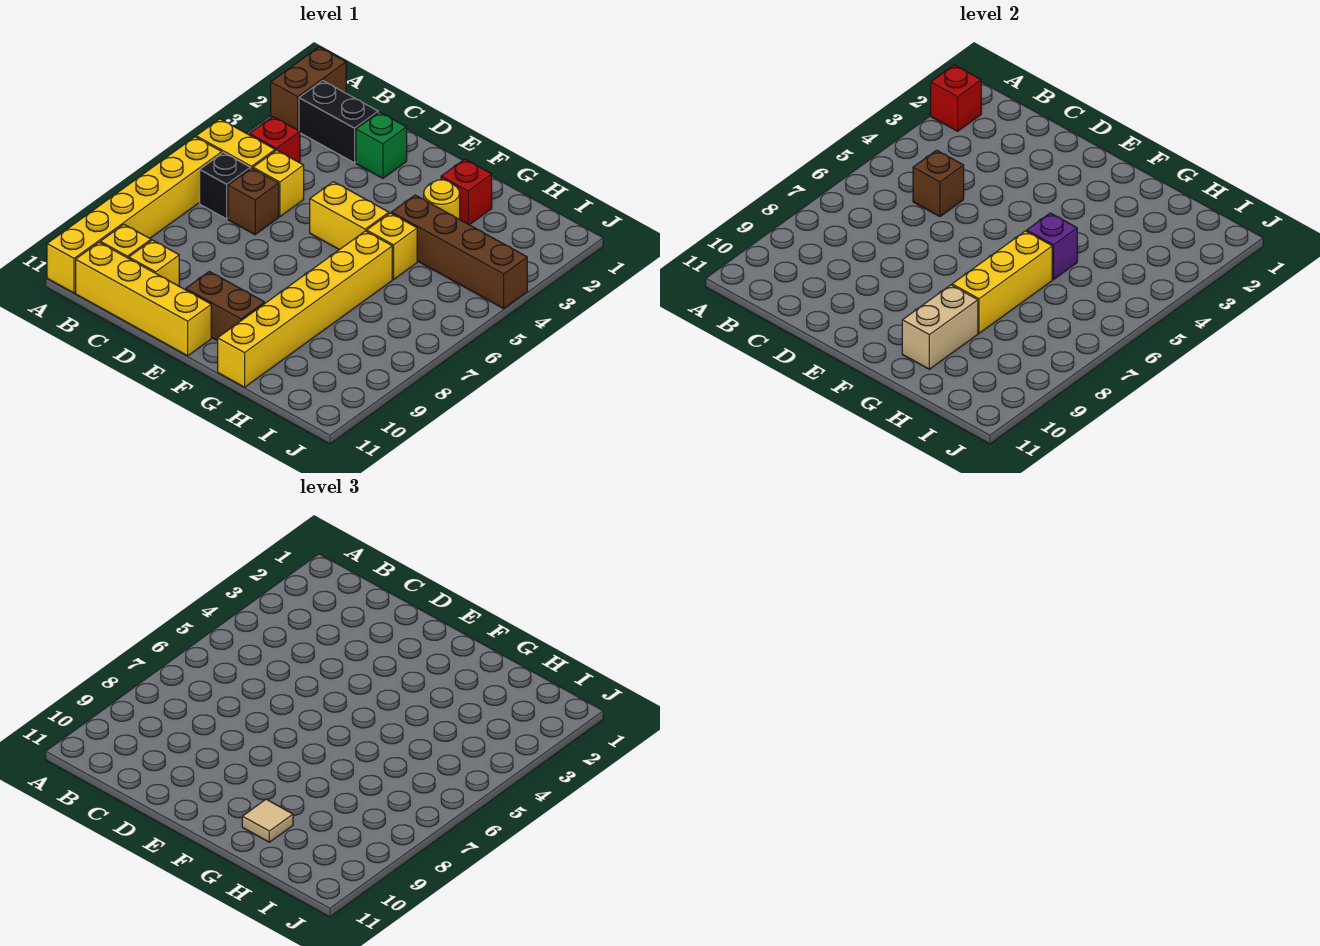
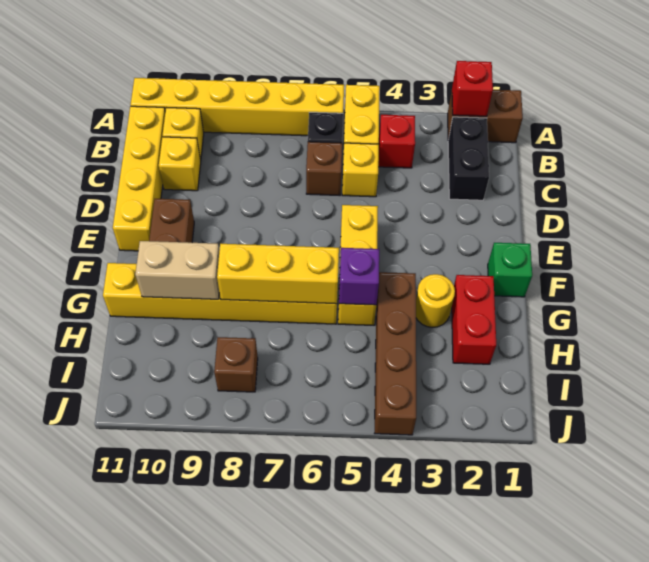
brown brick C5 level 2 -> brown brick I8 level 1
green brick D2 level 1 -> green brick F1 level 1
red brick G2 level 1 -> red brick G2:H2 level 1
tan tile G10 level 3 -> none

